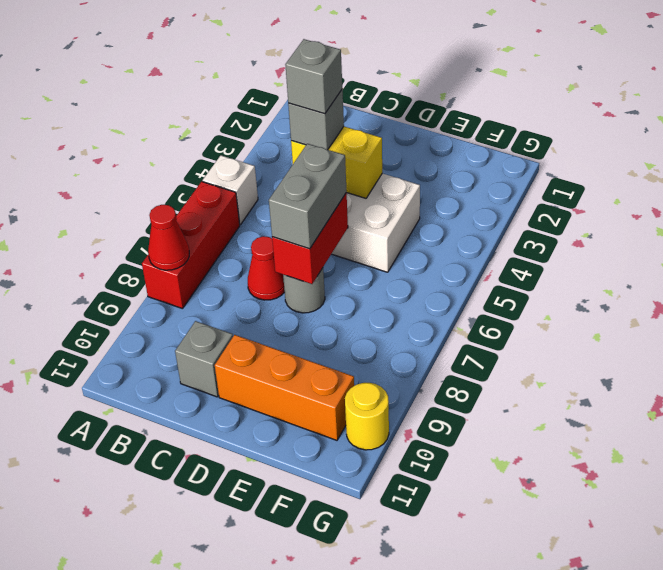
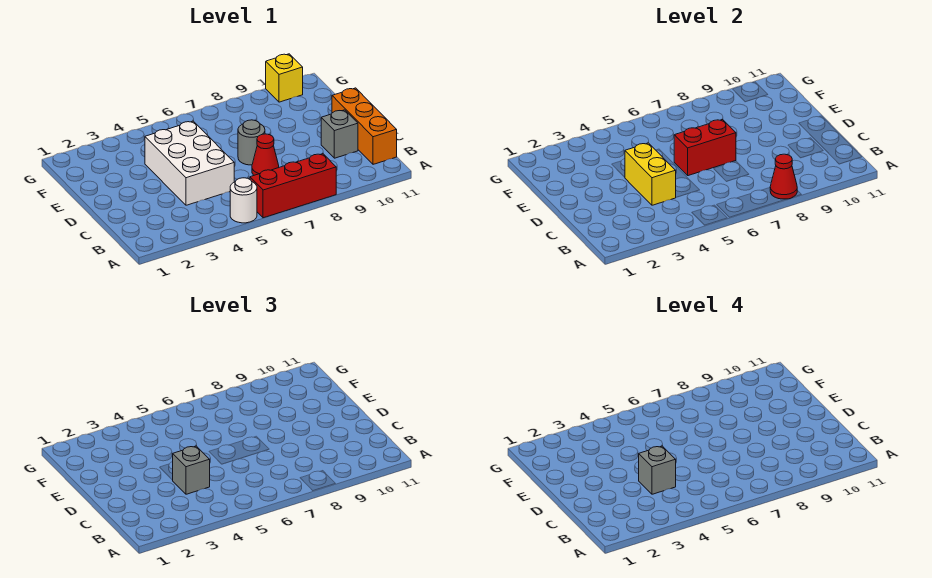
white brick A5 level 1 -> white round brick A5 level 1
grey brick D6:D7 level 3 -> none
orange brick D10:F10 level 1 -> orange brick B11:D11 level 1
yellow round brick G10 level 1 -> yellow brick G10 level 1

